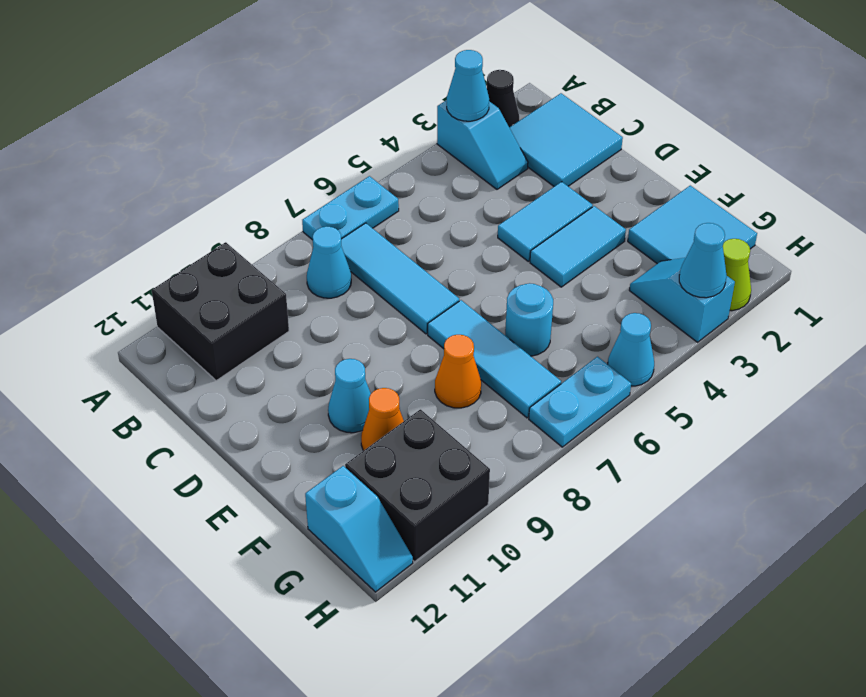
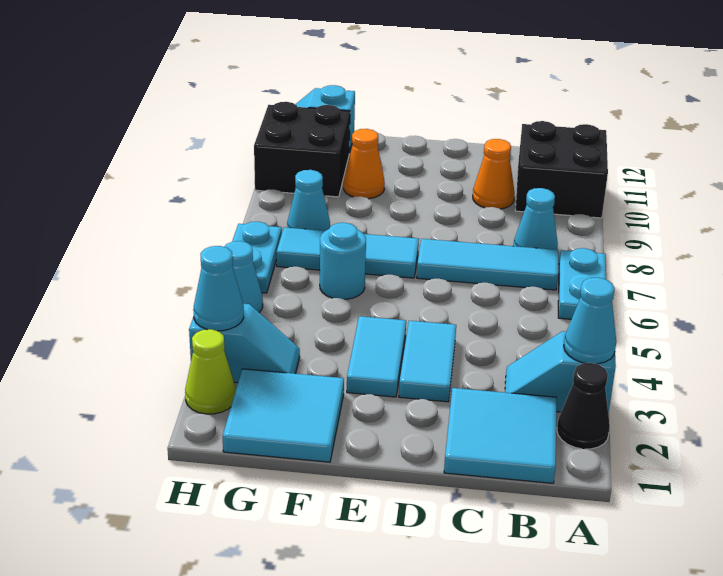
cyan cone E10 level 1 -> cyan cone G8 level 1
orange cone F8 level 1 -> orange cone C10 level 1

